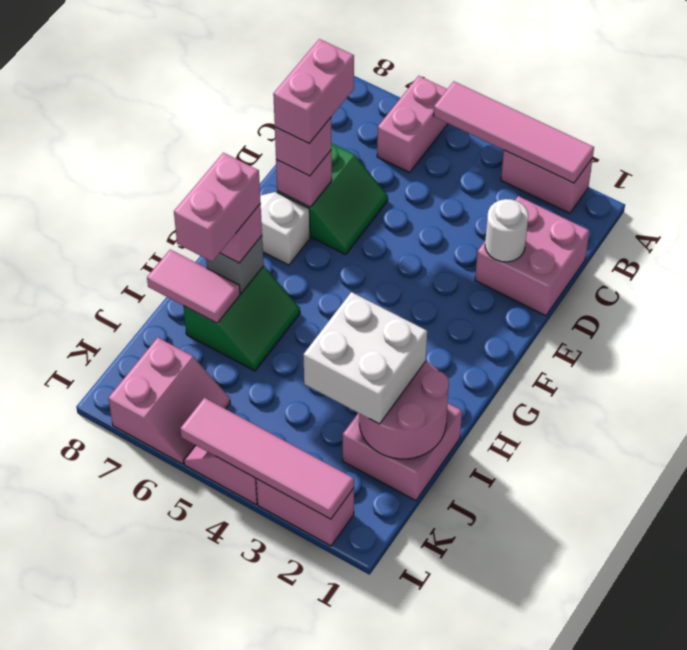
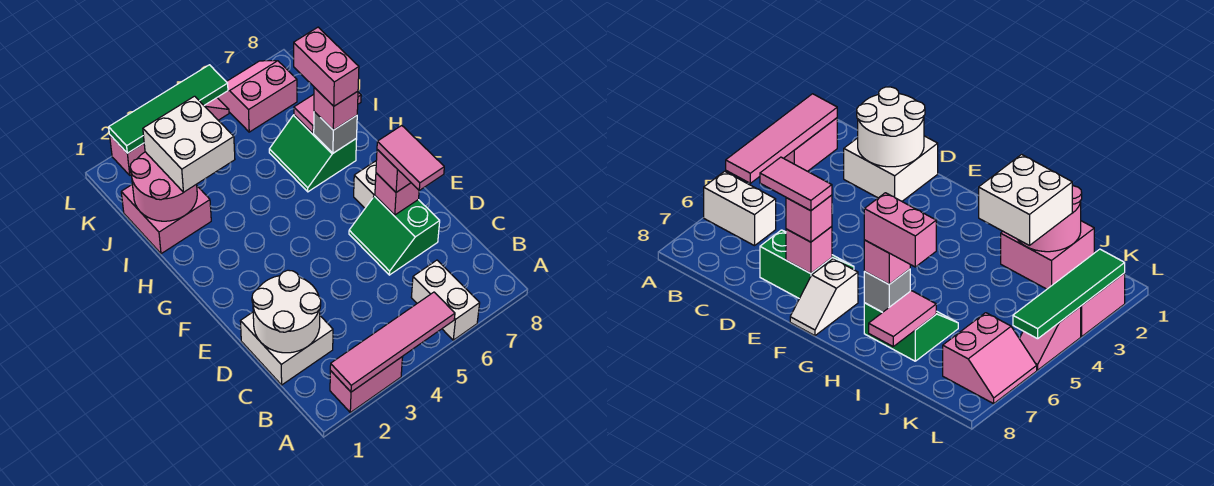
pink brick A6:B6 level 1 -> white brick A6:B6 level 1
pink brick C1:D2 level 1 -> white brick C1:D2 level 1
white round brick D2 level 2 -> white round brick C1:D2 level 2
pink brick D7:E7 level 4 -> pink tile D7:E7 level 4
pink slope K6:L7 level 1 top 7 -> pink slope K6:L7 level 1 top K
pink tile L2:L5 level 2 -> green tile L2:L5 level 2

